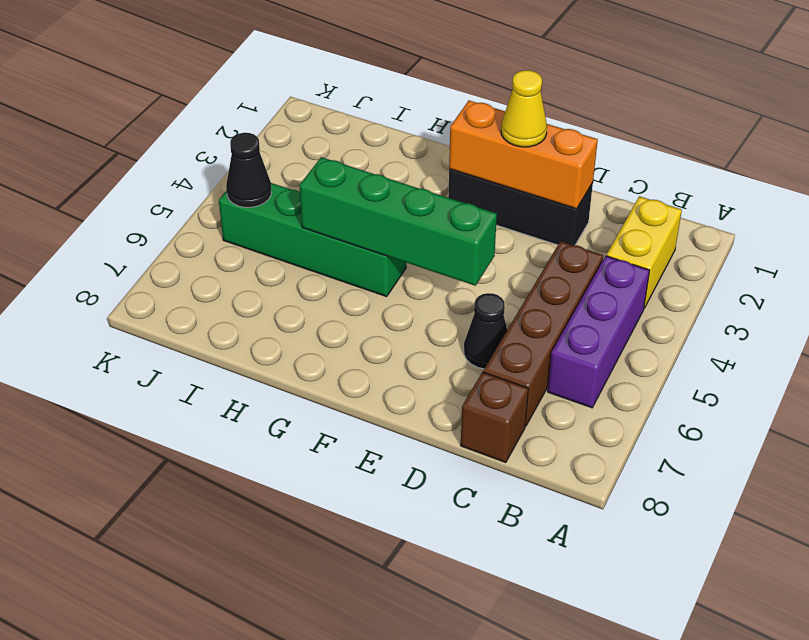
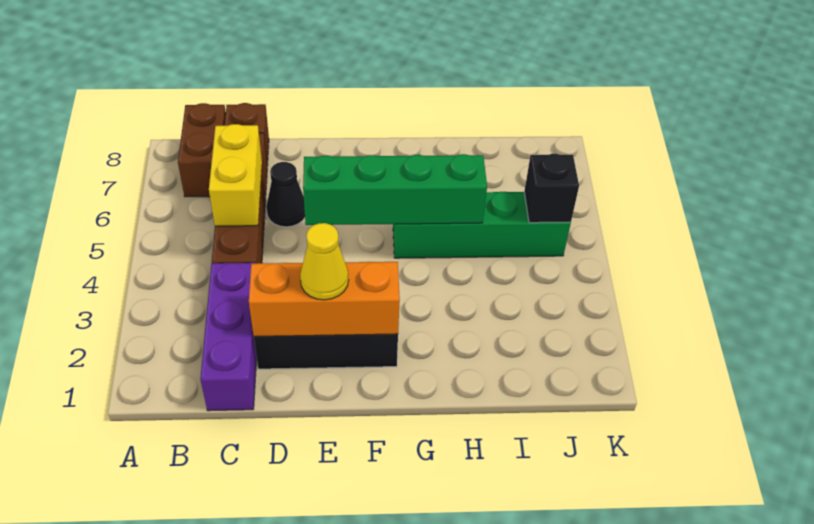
yellow brick B2:B3 level 1 -> yellow brick C5:C6 level 2
purple brick B4:B6 level 1 -> purple brick C1:C3 level 1
none -> brown brick B7:B8 level 1
black cone J5 level 2 -> black brick J5 level 2

